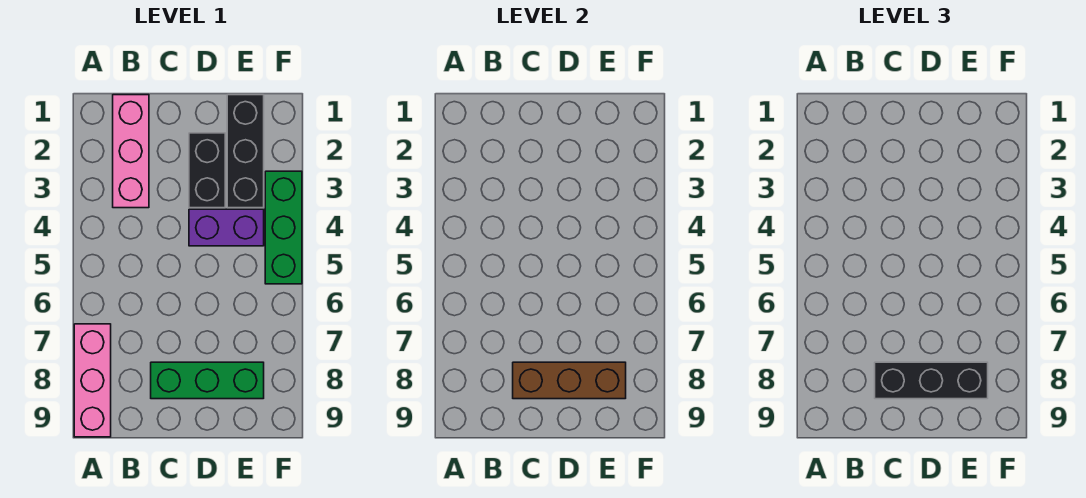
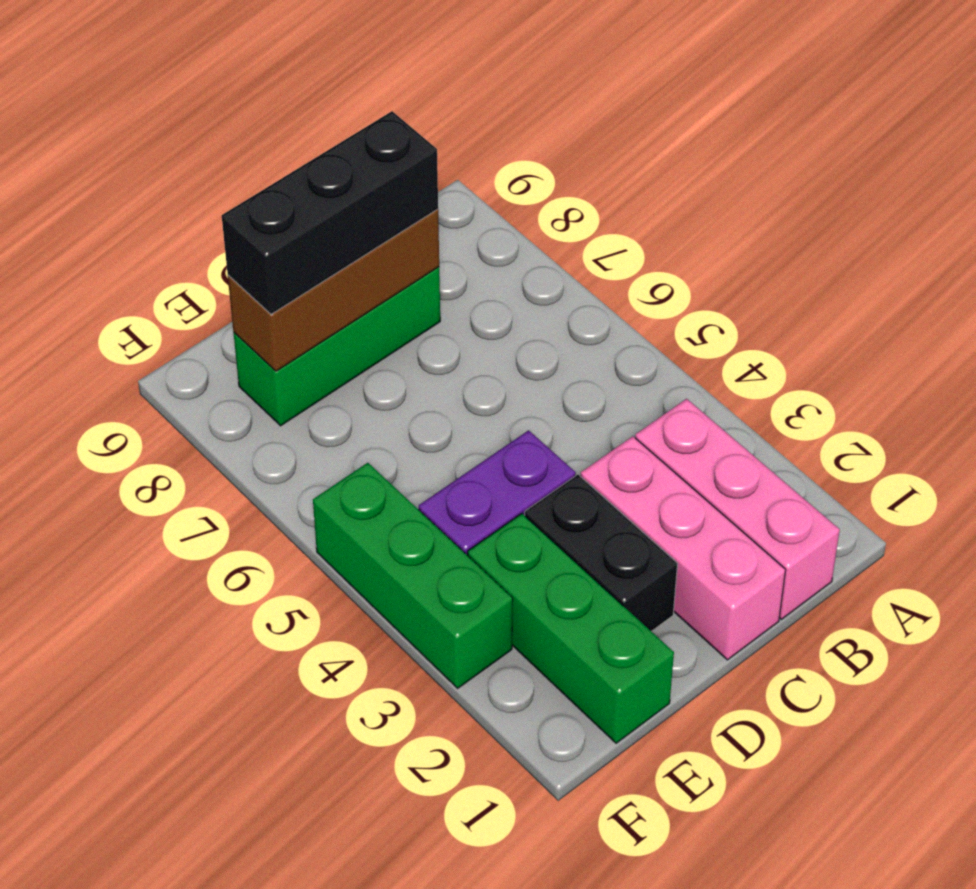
pink brick A7:A9 level 1 -> pink brick C1:C3 level 1
black brick E1:E3 level 1 -> green brick E1:E3 level 1

